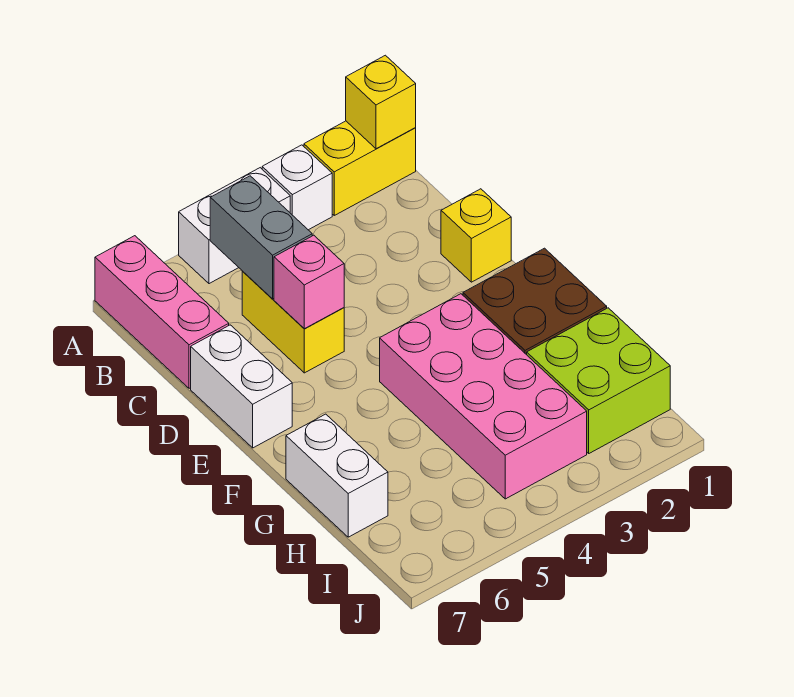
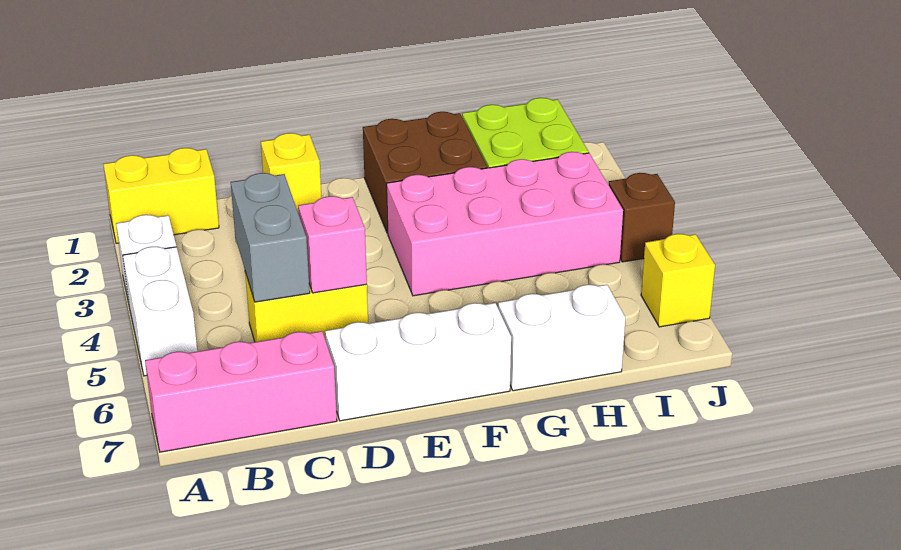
yellow brick A1:A2 level 1 -> yellow brick A1:B1 level 1
yellow brick A1 level 2 -> yellow brick J6 level 1
grey brick B5:C5 level 2 -> grey brick C4:C5 level 2
white brick D7:E7 level 1 -> white brick D7:F7 level 1
none -> brown brick J4 level 1

